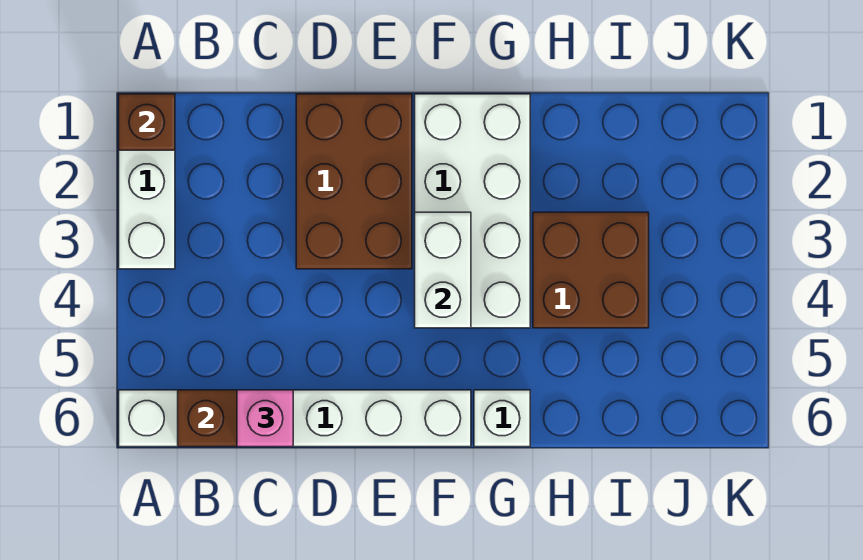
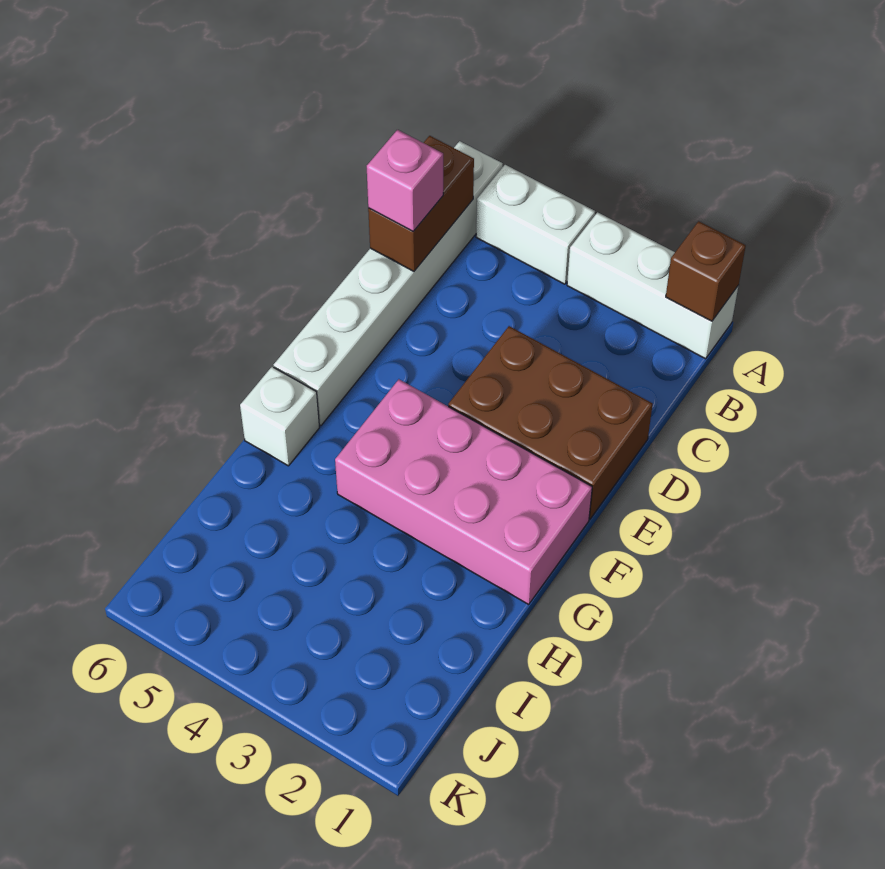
white brick F1:G4 level 1 -> pink brick F1:G4 level 1
white brick F3:F4 level 2 -> white brick A4:A5 level 1
brown brick H3:I4 level 1 -> none

